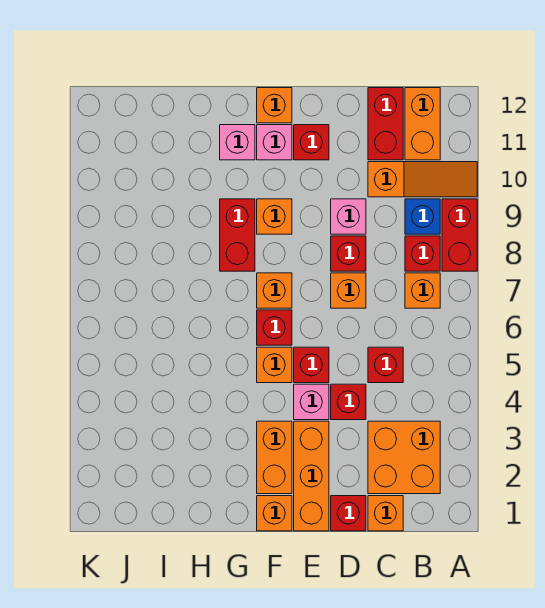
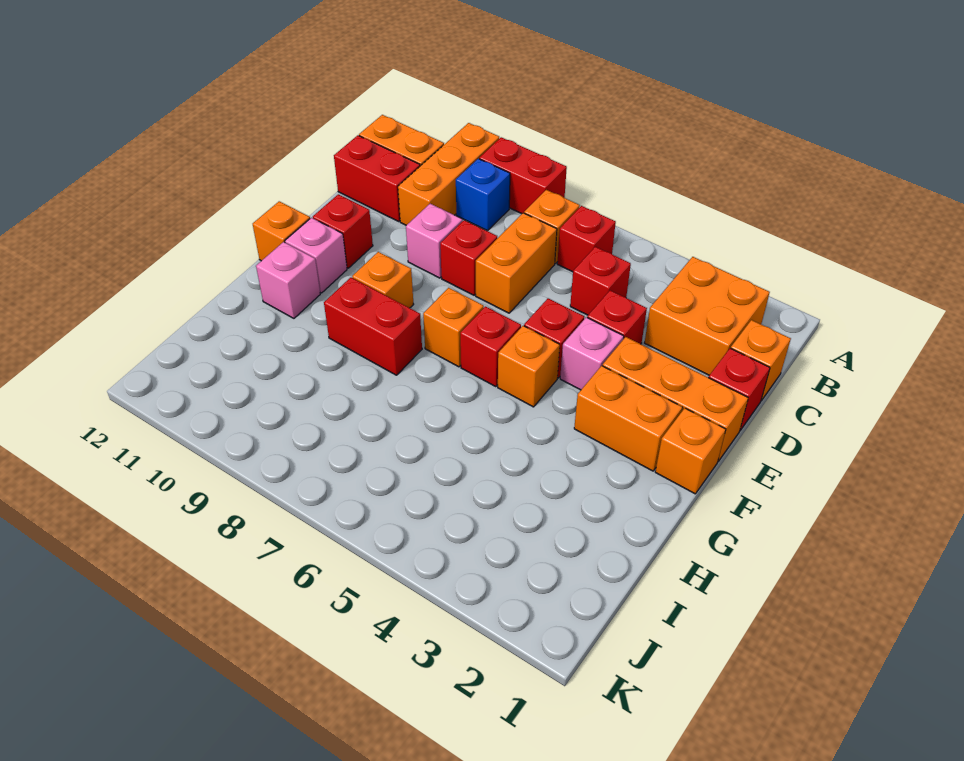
orange slope A10:C10 level 1 top C -> orange brick A10:C10 level 1
red brick B8 level 1 -> red brick B6 level 1
orange brick D7 level 1 -> orange brick C7:D7 level 1

